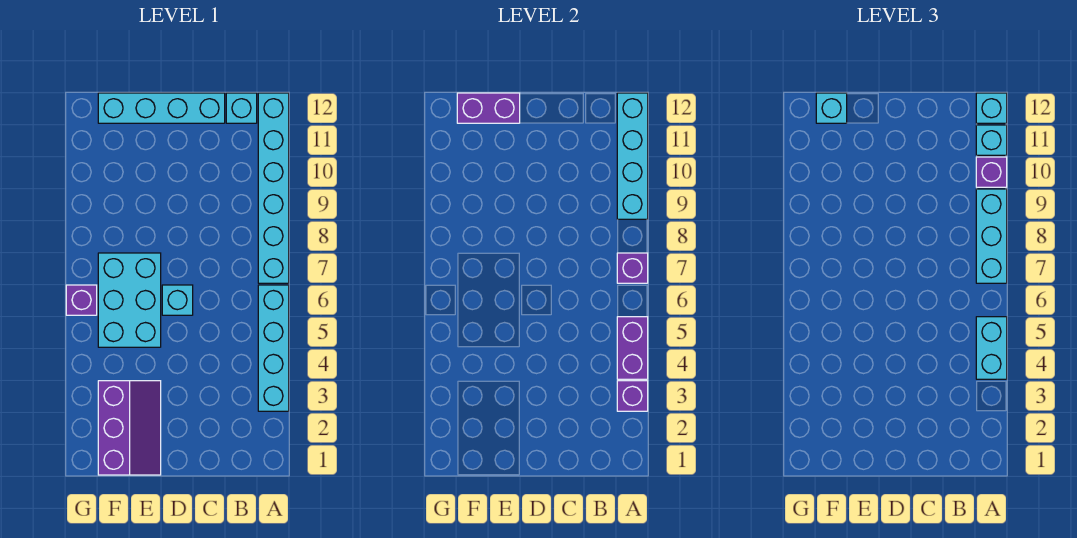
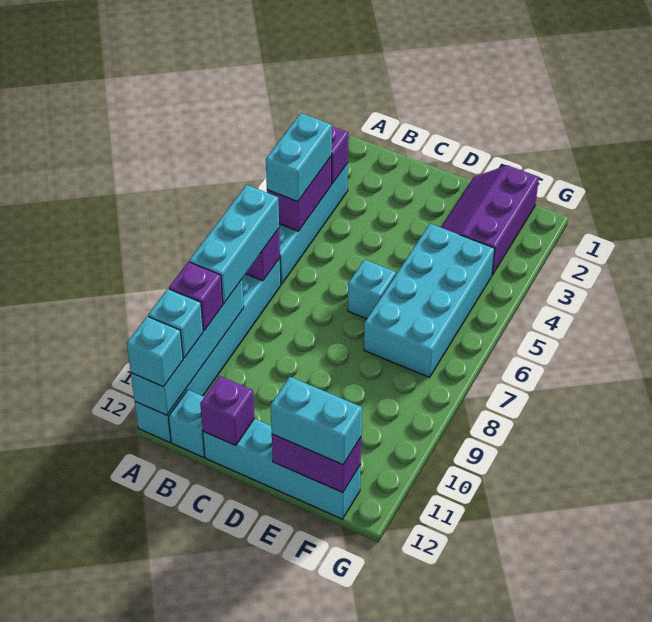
cyan brick E5:F7 level 1 -> cyan brick E4:F7 level 1
cyan brick F12 level 3 -> cyan brick E12:F12 level 3
purple brick G6 level 1 -> purple brick C12 level 2

